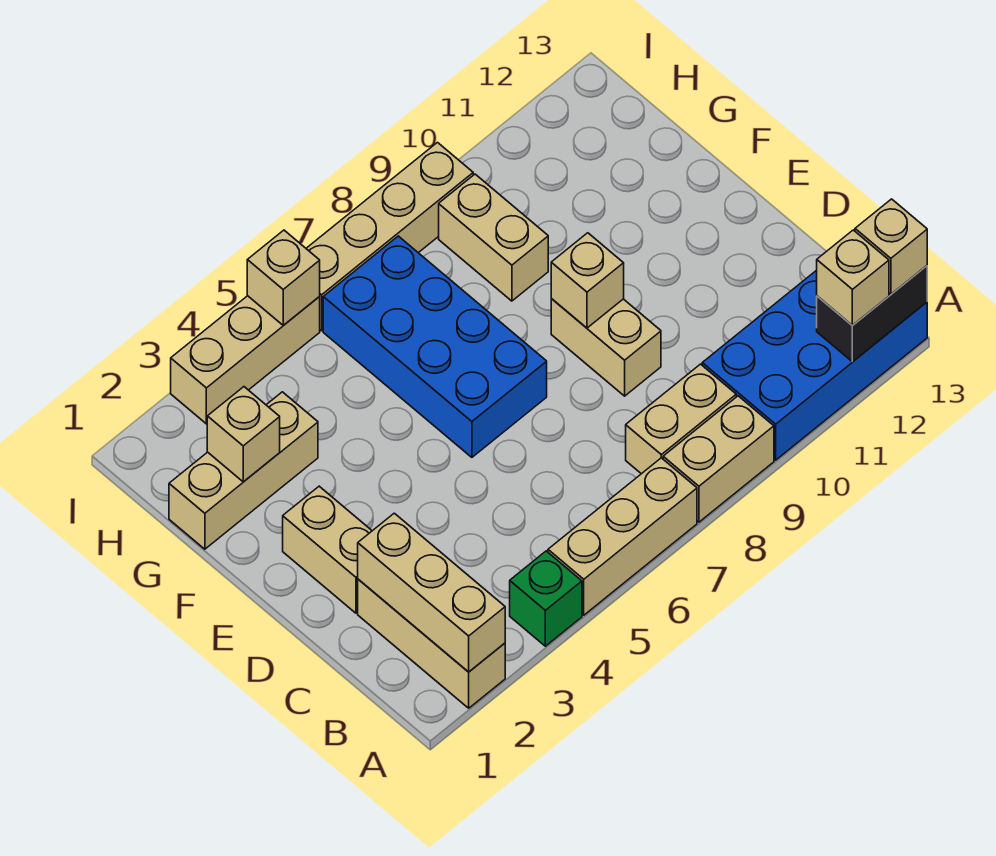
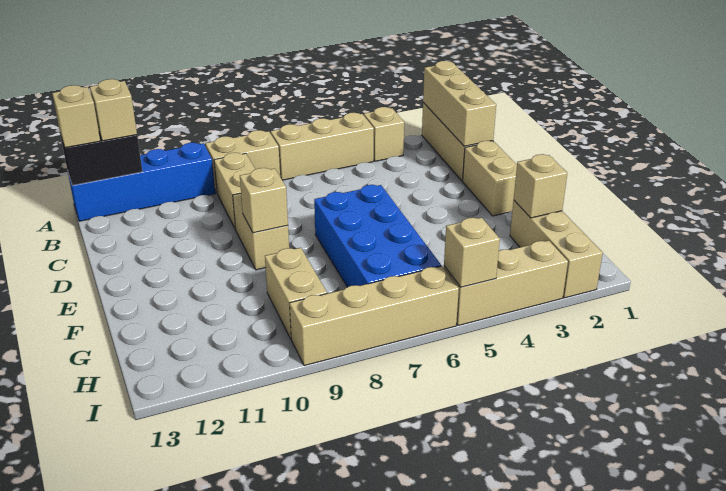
green brick A4 level 1 -> tan brick A4 level 1
blue brick A10:B13 level 1 -> blue brick A10:A13 level 1
tan brick B8:B9 level 1 -> tan brick B9:C9 level 1
tan brick G1:G3 level 1 -> tan brick G2:I2 level 1

